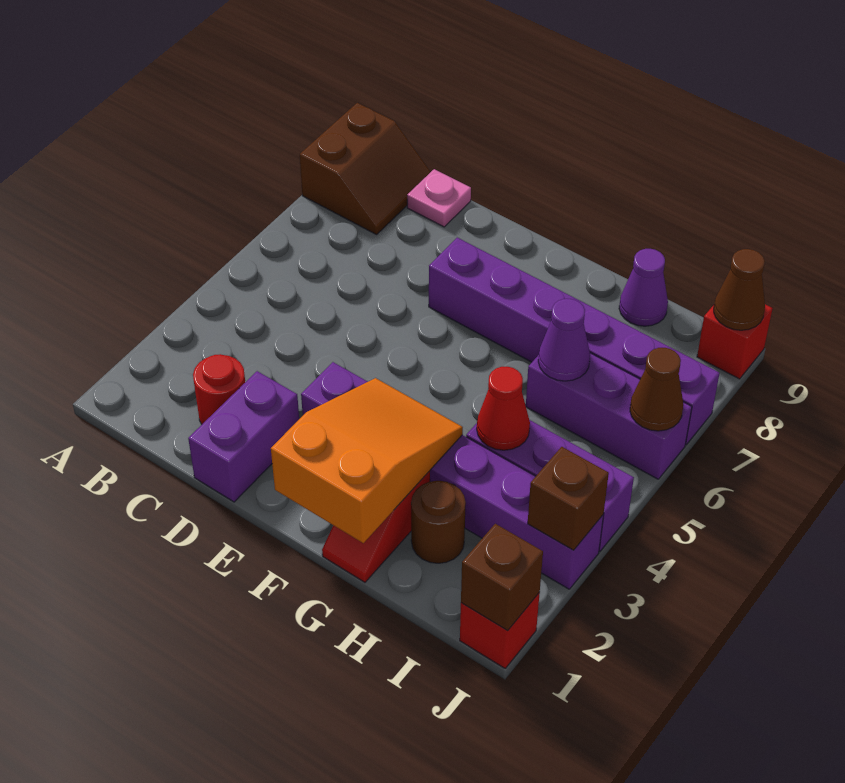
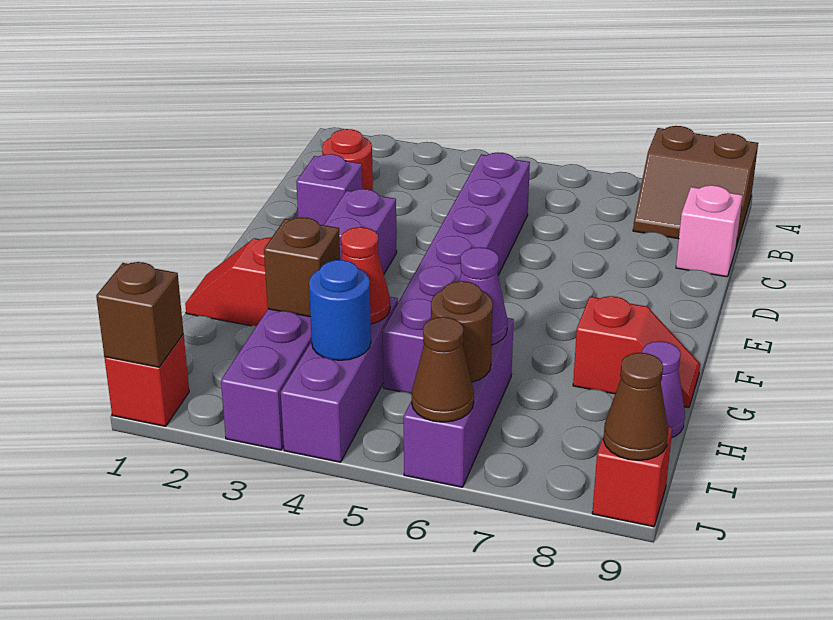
pink plate C9 level 1 -> pink brick C9 level 1
purple brick D1:D2 level 1 -> purple brick D2 level 1
purple brick E7:J7 level 1 -> purple brick C5:H5 level 1
orange slope F1:G3 level 2 top 1 -> none
none -> red slope G8:G9 level 1 top 8
brown round brick H2 level 1 -> brown round brick I6 level 2
none -> blue round brick I4 level 2
brown brick J3 level 2 -> brown brick H3 level 2

